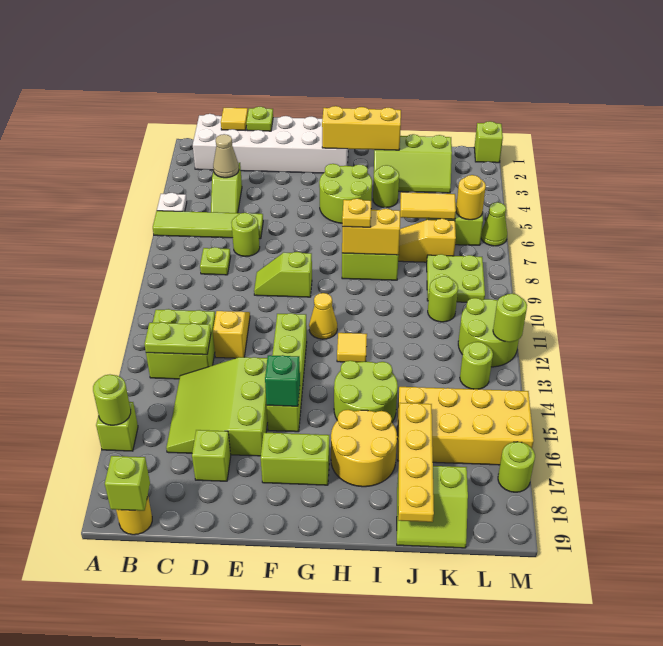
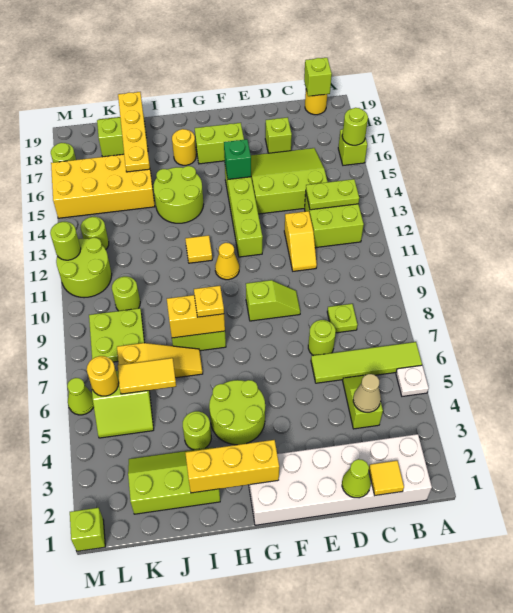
lime slope C14:E16 level 1 top E -> lime slope C14:E16 level 1 top 14
lime plate D1 level 2 -> lime cone D1 level 2
yellow round brick H16:I17 level 1 -> yellow round brick H17 level 1

